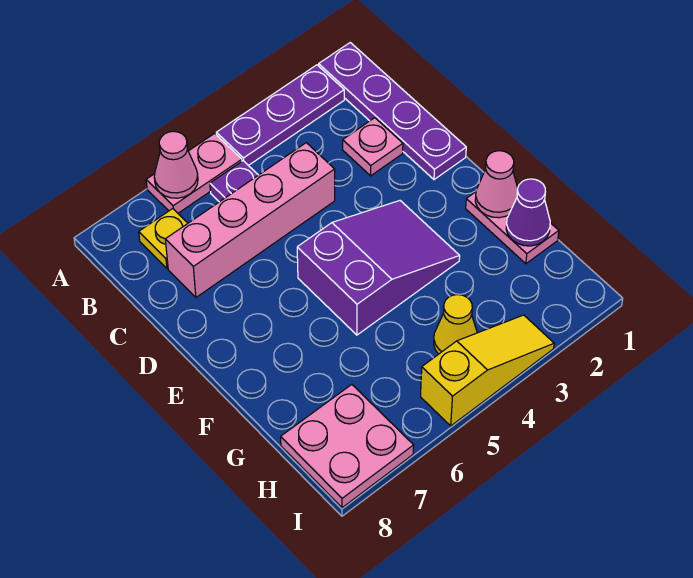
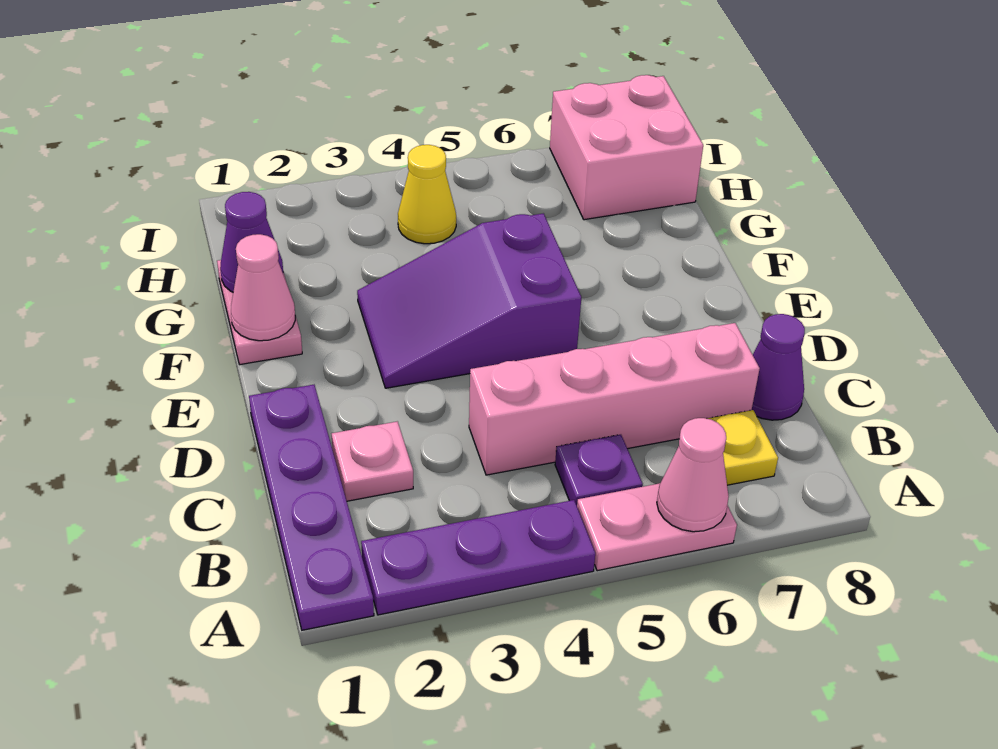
none -> purple cone C8 level 1
pink plate H7:I8 level 1 -> pink brick H7:I8 level 1
yellow slope I3:I5 level 1 top 5 -> none

